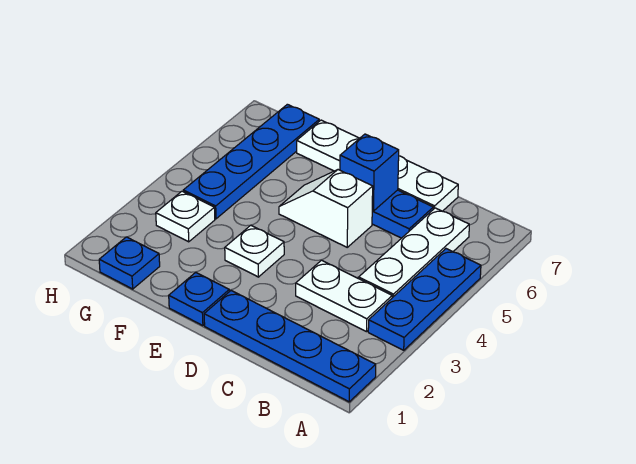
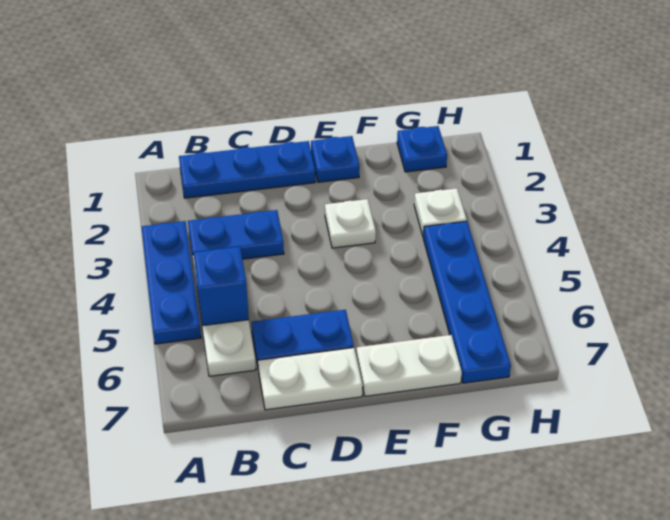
blue plate A1:D1 level 1 -> blue plate B1:D1 level 1
white plate B3:C3 level 1 -> blue plate B3:C3 level 1
white slope D5:E5 level 1 top D -> none
blue brick D6 level 2 -> blue brick B5 level 2

